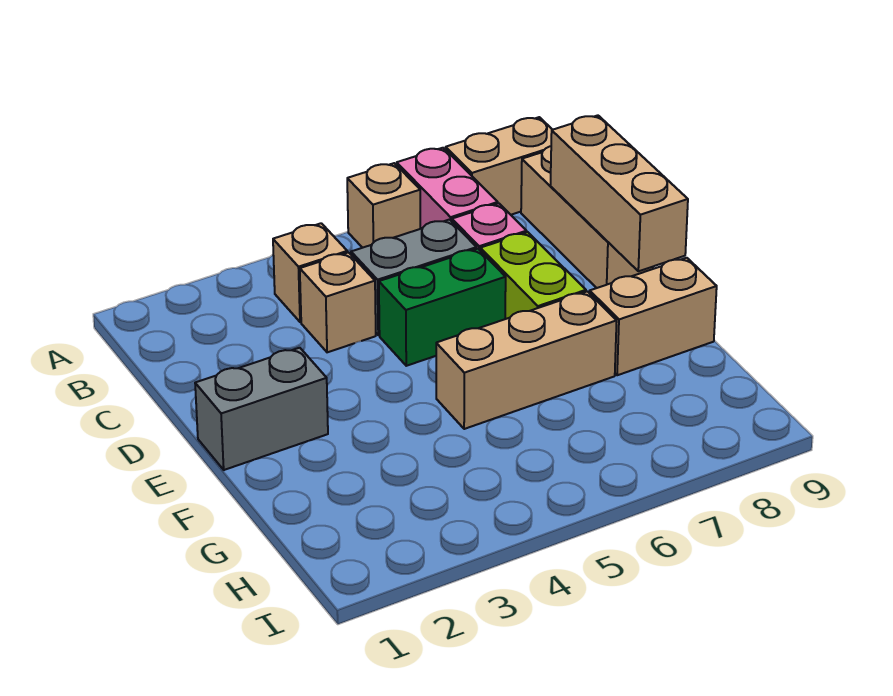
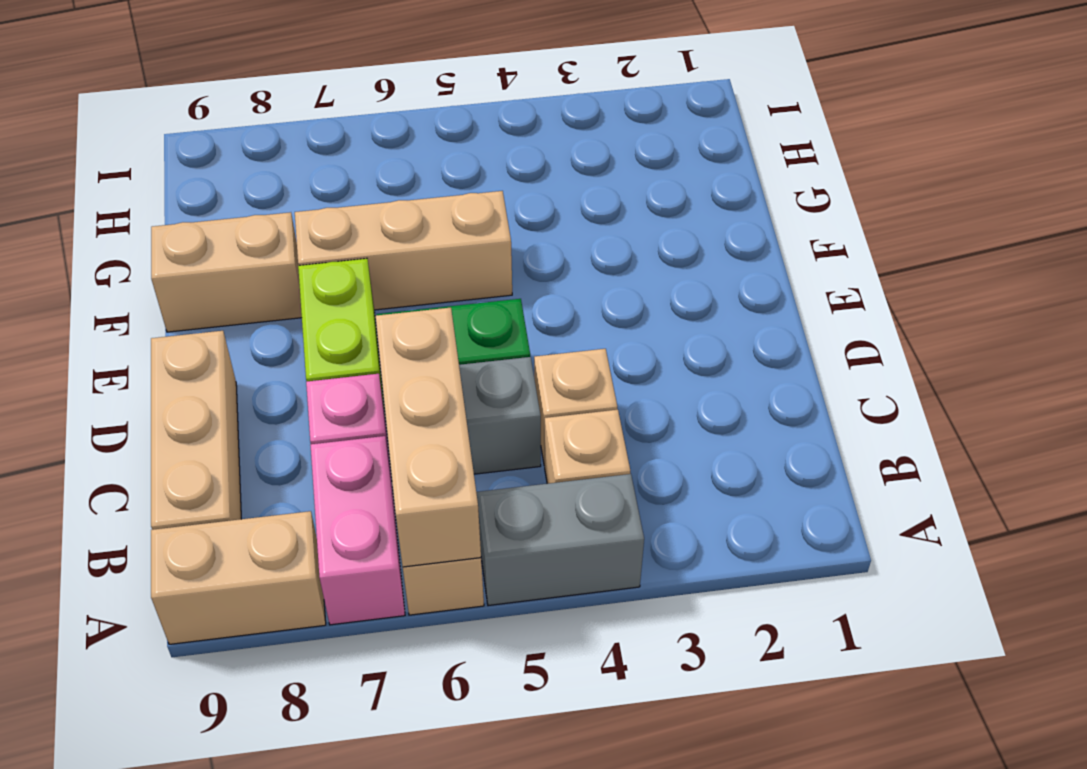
tan brick C9:E9 level 2 -> tan brick A6:C6 level 2
grey brick E1:E2 level 1 -> grey brick A4:A5 level 1

